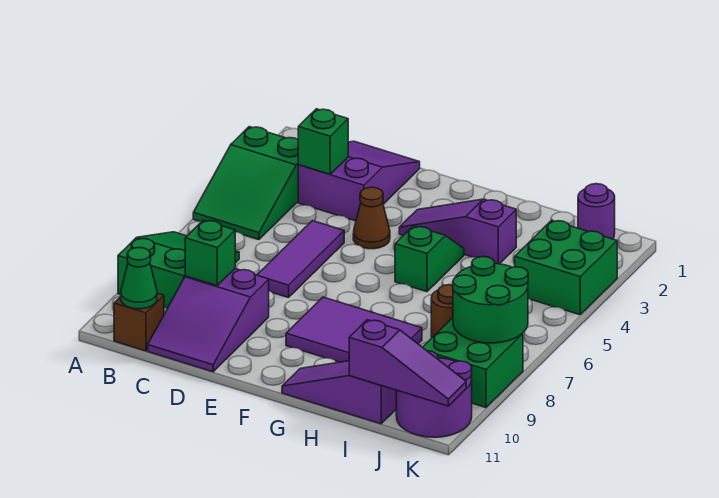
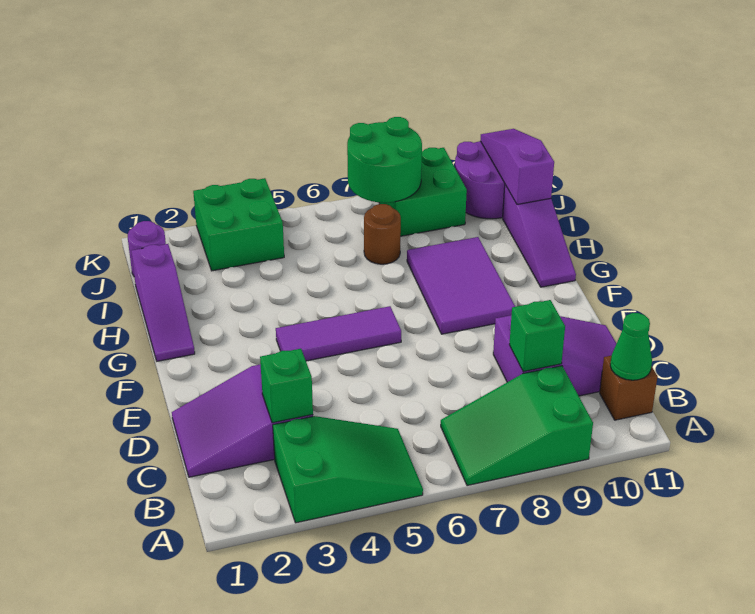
purple tile D5:D7 level 1 -> purple tile F4:F6 level 1
brown cone E4 level 1 -> none
purple slope F3:H3 level 1 top H -> purple slope G1:I1 level 1 top I
green slope G4:G5 level 1 top 5 -> none

